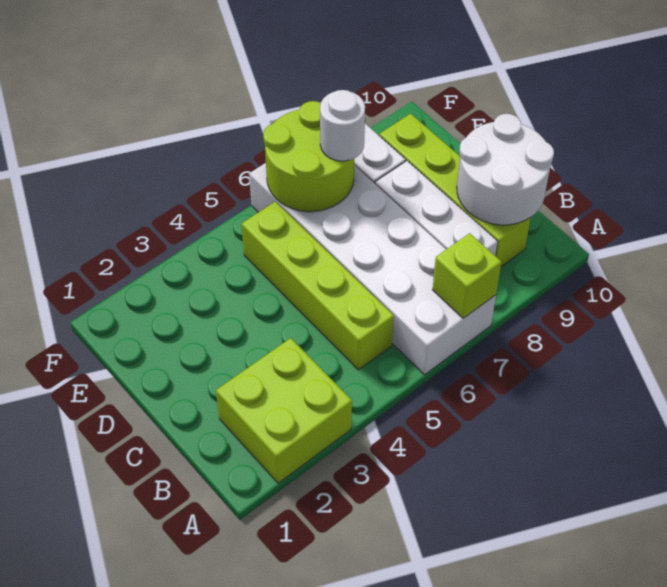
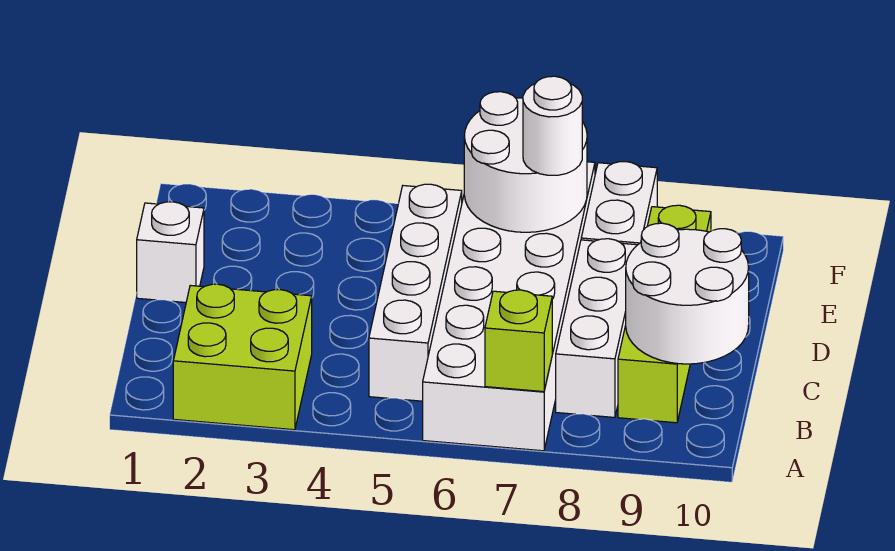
lime brick B5:E5 level 1 -> white brick B5:E5 level 1
none -> white brick D1 level 1
lime round brick E6:F7 level 2 -> white round brick E6:F7 level 2

